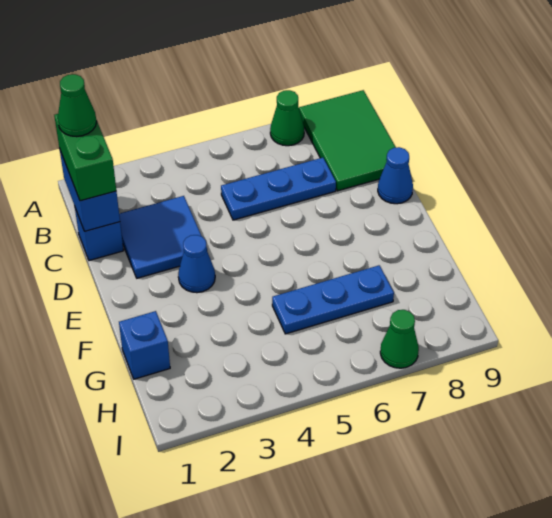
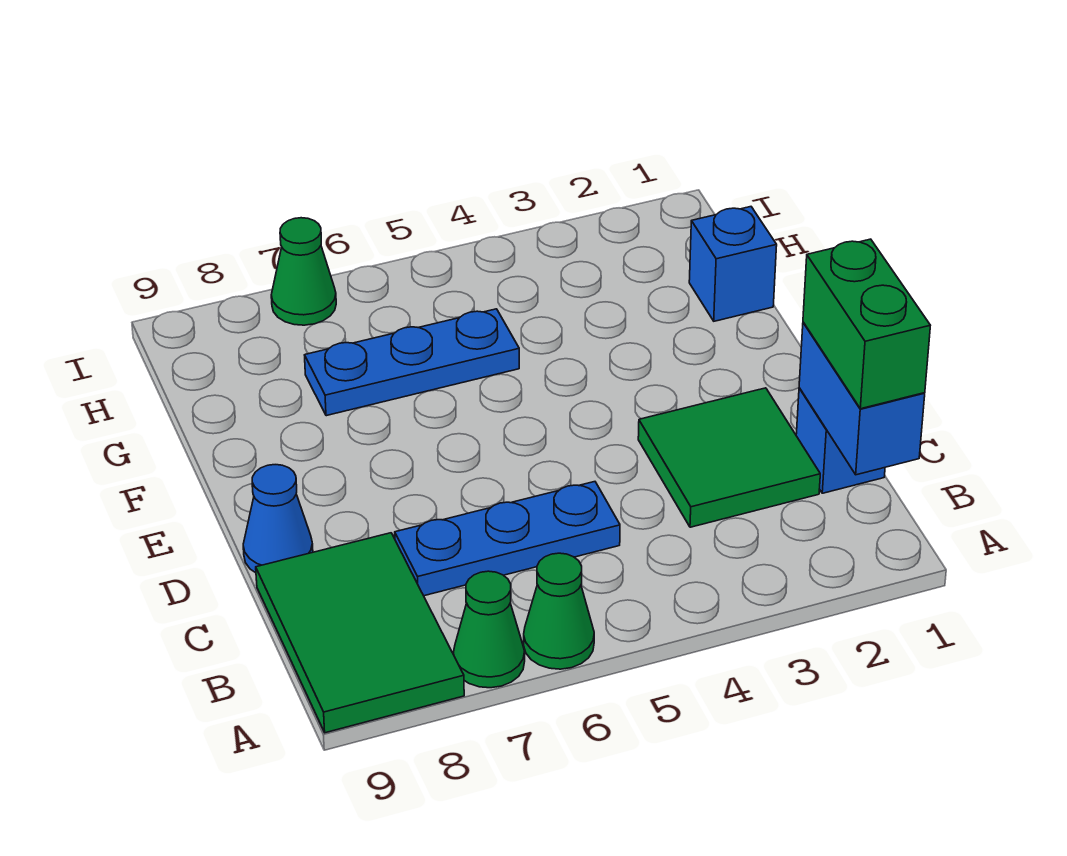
green cone B1 level 4 -> green cone A6 level 1
blue tile C2:D3 level 1 -> green tile C2:D3 level 1
blue cone E3 level 1 -> none

